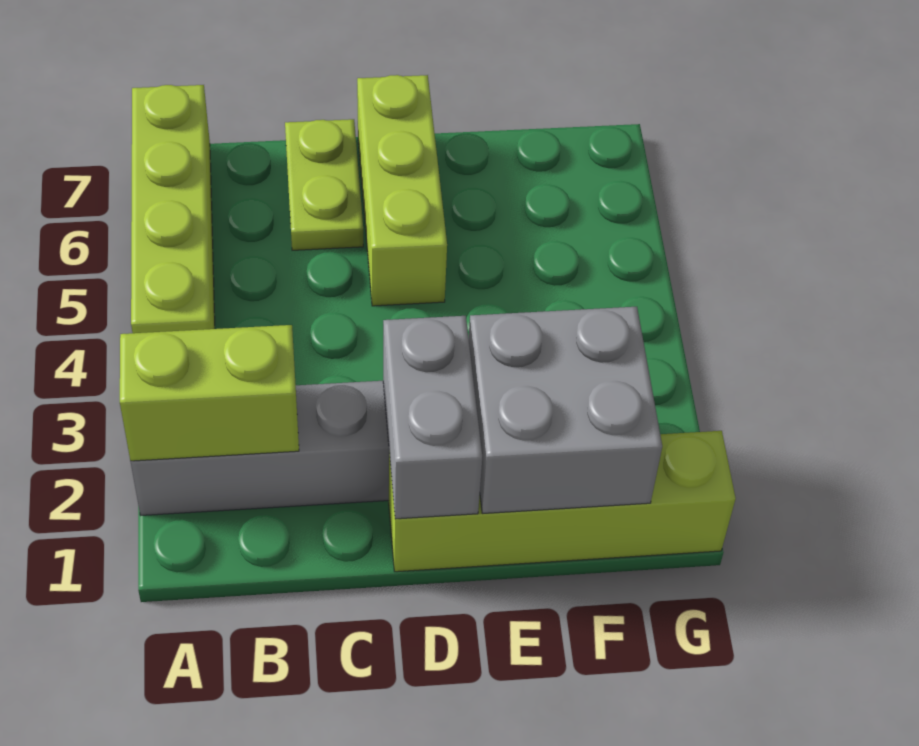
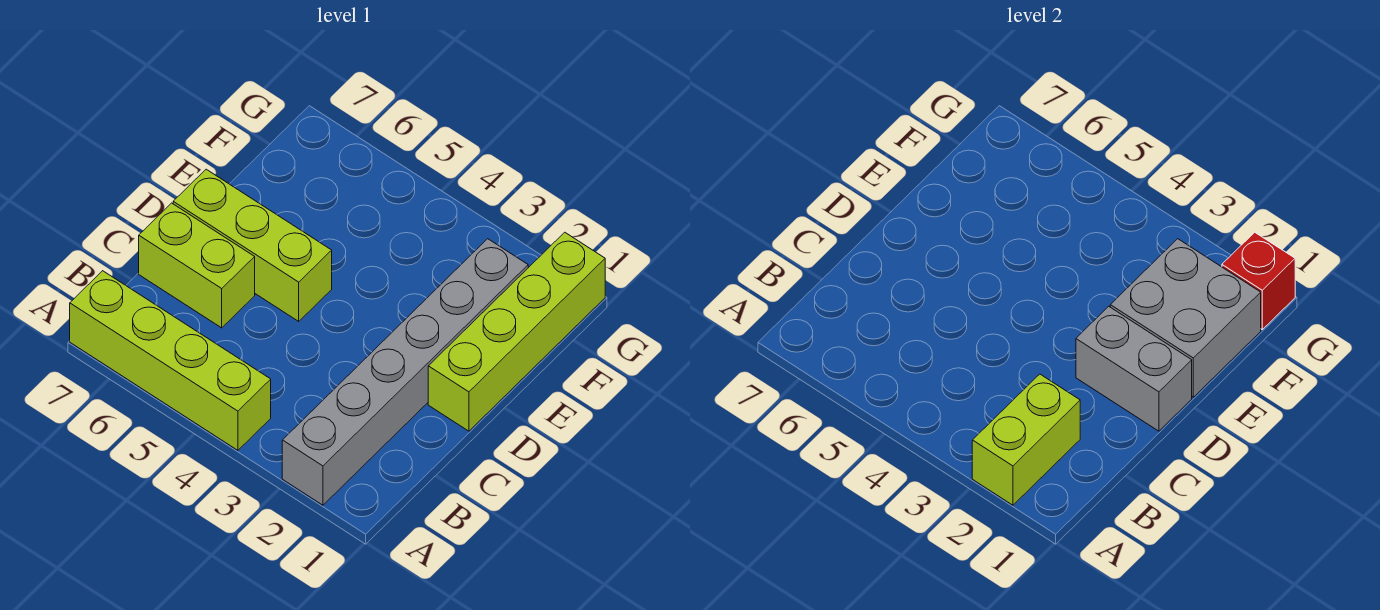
lime plate C6:C7 level 1 -> lime brick C6:C7 level 1
none -> red brick G1 level 2

